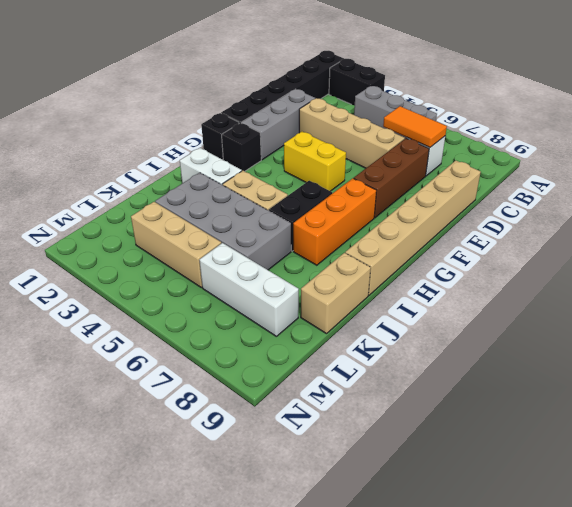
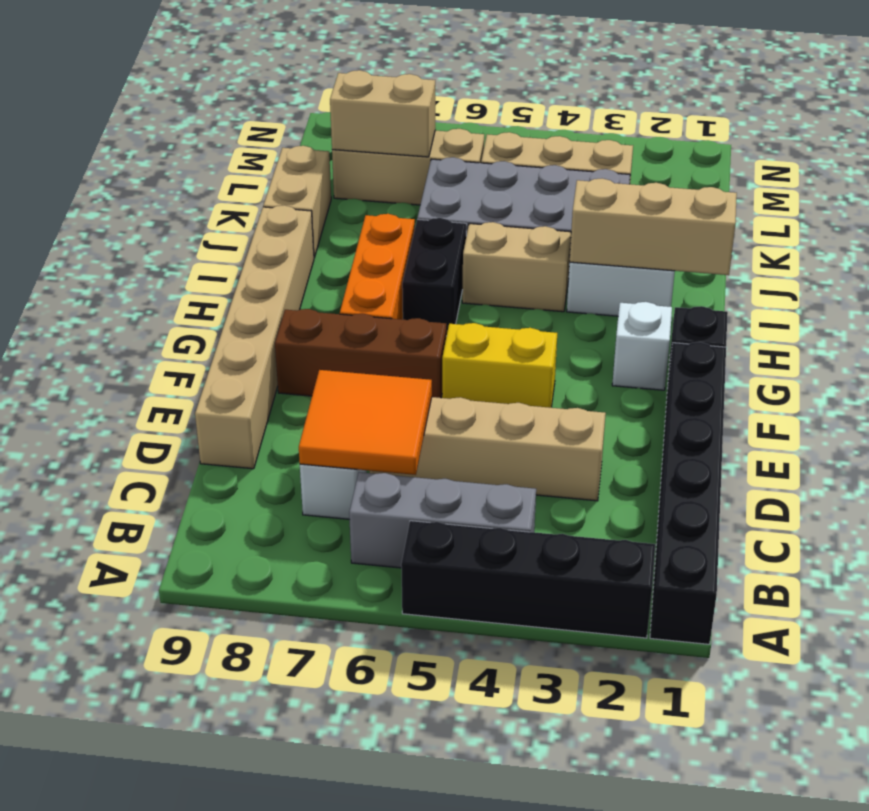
black brick A2:A3 level 1 -> black brick A2:A5 level 1
orange tile C6:C7 level 2 -> orange tile C6:D7 level 2
grey brick D2:F2 level 1 -> none
brown brick D7:F7 level 1 -> brown brick F6:F8 level 1
black brick G2 level 1 -> white brick G2 level 1
none -> tan brick I1:I3 level 2
white brick L6:L8 level 1 -> tan brick L6:L8 level 1
none -> tan brick L7:L8 level 2

